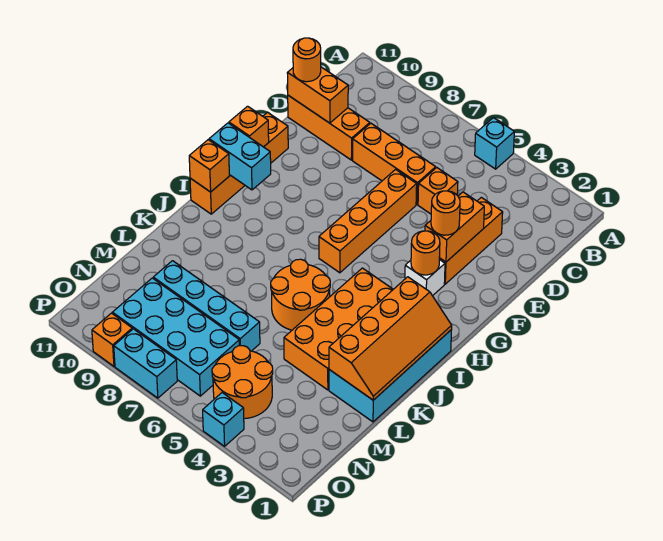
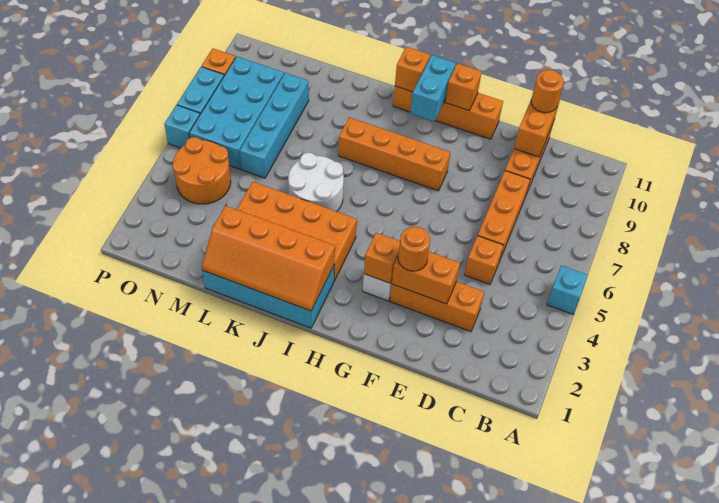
orange brick E6:H6 level 1 -> orange brick G8:J8 level 1
orange round brick G3 level 2 -> orange brick G3 level 2
orange round brick J5:K6 level 1 -> white round brick J5:K6 level 1
cyan brick P4 level 1 -> cyan brick P6 level 1

